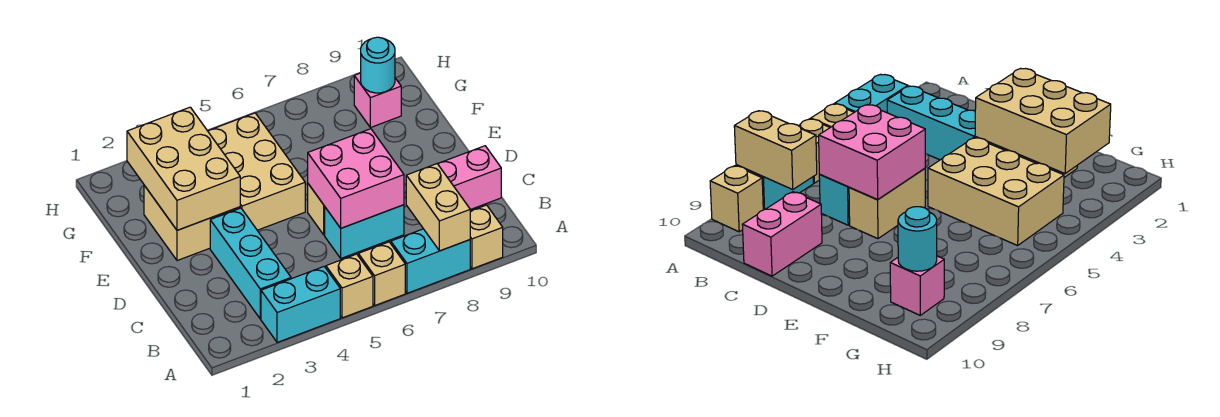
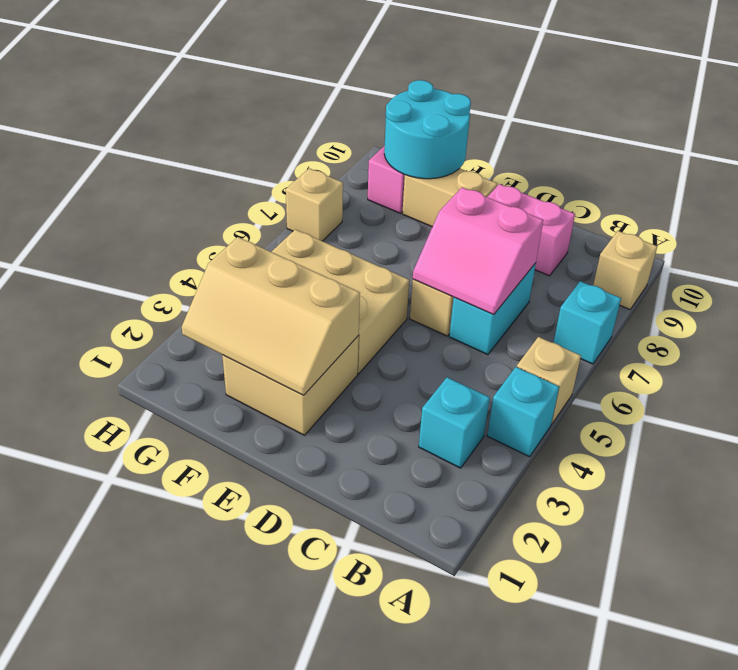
cyan brick A3:A4 level 1 -> cyan brick A4 level 1
tan brick A6 level 1 -> tan brick H7 level 1
cyan brick A7:A8 level 1 -> cyan brick A7 level 1
tan brick A8:B8 level 2 -> tan brick E9:F9 level 1
cyan brick B3:D3 level 1 -> cyan brick B3 level 1
pink brick C6:D7 level 2 -> pink slope C6:D7 level 2 top 7
pink brick C9:C10 level 1 -> pink brick C9:D9 level 1
tan brick E2:G3 level 2 -> tan slope E2:G3 level 2 top 3
cyan round brick G9 level 2 -> cyan round brick F9:G10 level 2

